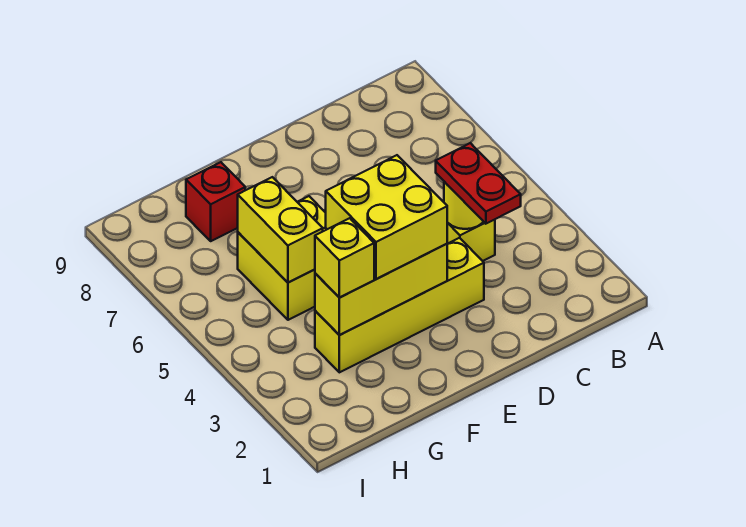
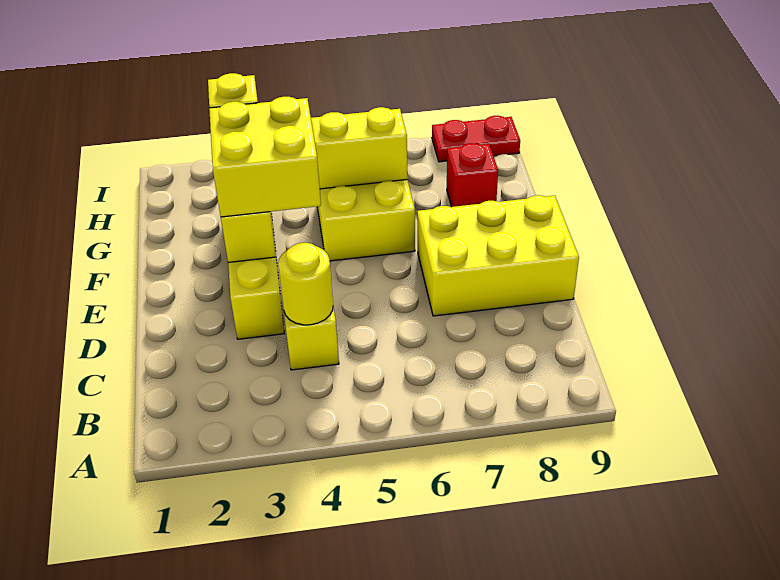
red plate C3:C4 level 3 -> red plate I8:I9 level 1
none -> yellow brick D7:E9 level 1

